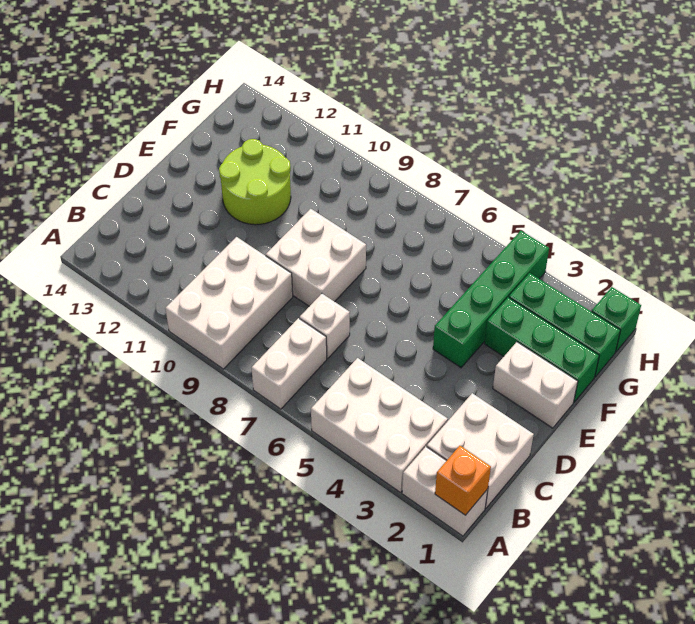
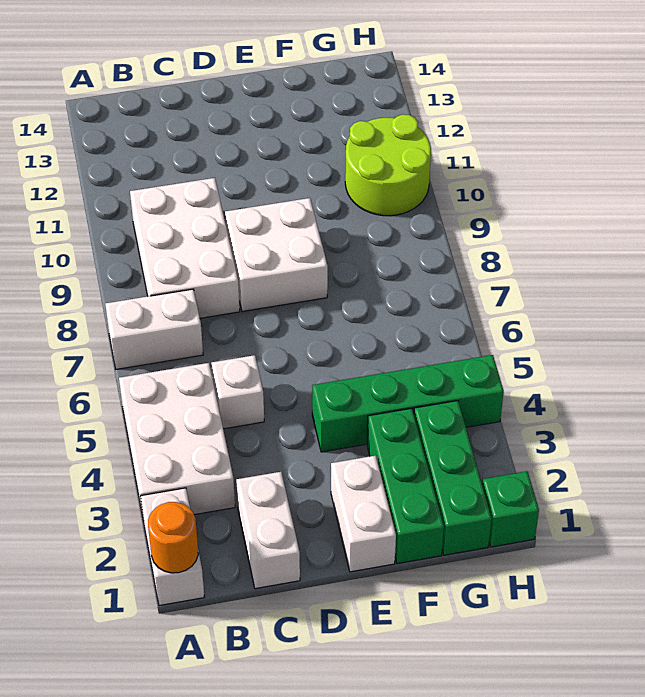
orange brick A1 level 2 -> orange round brick A1 level 2
white brick A9:C10 level 1 -> white brick B8:C10 level 1
white brick B1:C2 level 1 -> white brick C1:C2 level 1
white brick C7 level 1 -> white brick C5 level 1
lime round brick E11:F12 level 1 -> lime round brick G10:H11 level 1

